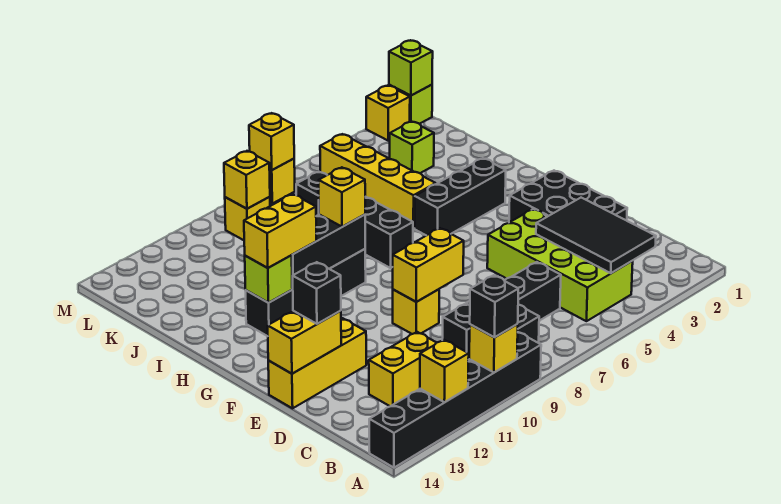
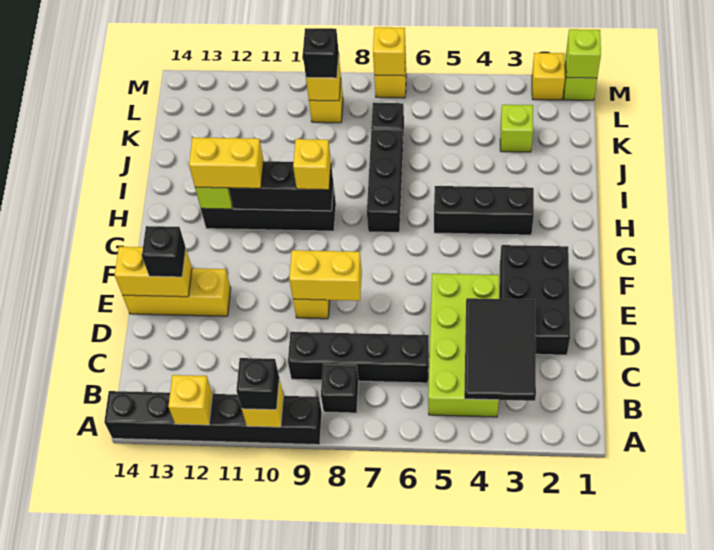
yellow brick C11:C12 level 1 -> none
yellow brick I5:L5 level 1 -> none
none -> black brick L9 level 3

